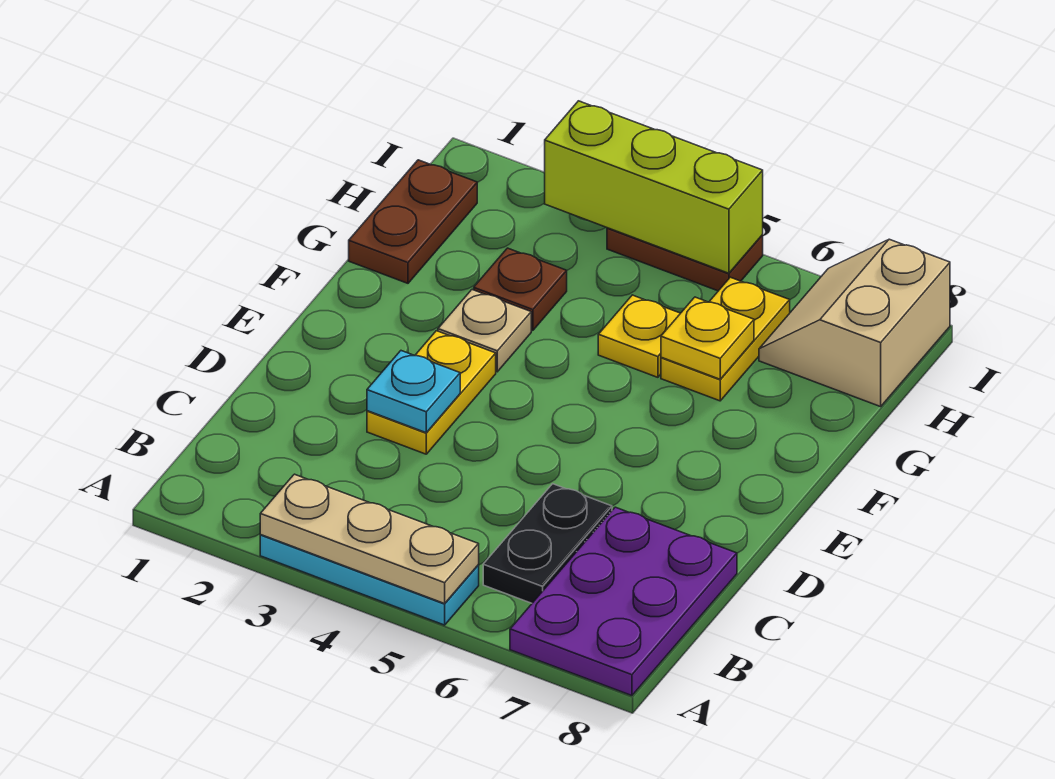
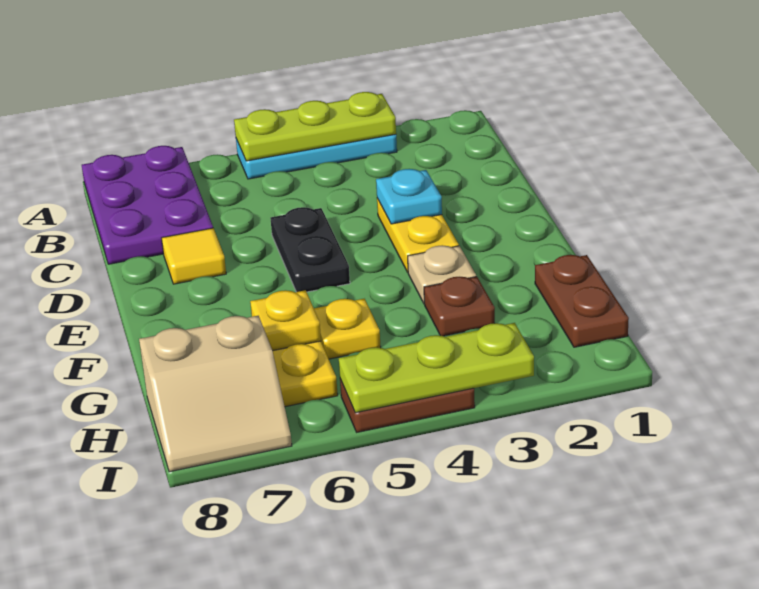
tan plate A3:A5 level 2 -> lime plate A3:A5 level 2
black plate B6:C6 level 1 -> black plate D5:E5 level 1
none -> yellow tile D7 level 1
tan slope H7:I8 level 1 top 8 -> tan slope H7:I8 level 1 top H
lime brick I3:I5 level 2 -> lime plate I3:I5 level 2

